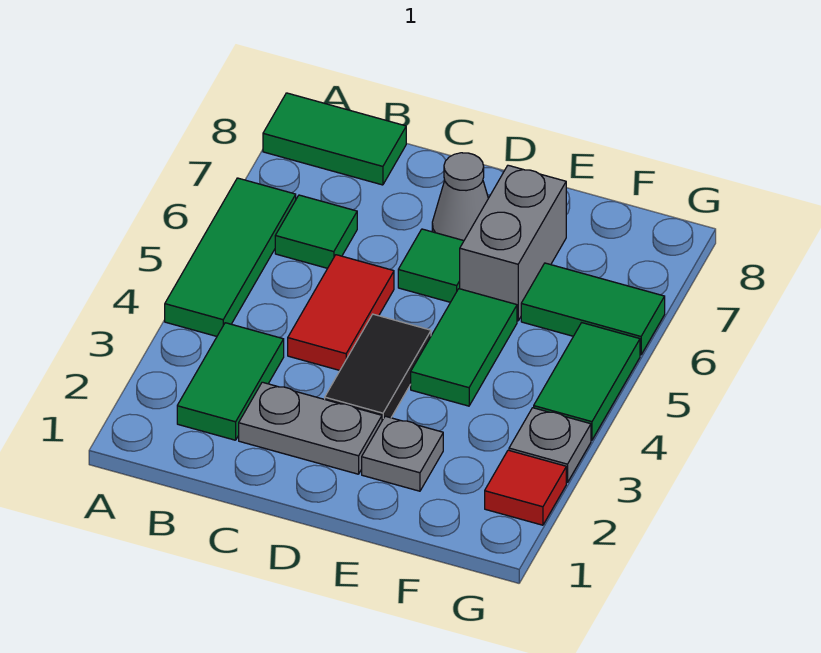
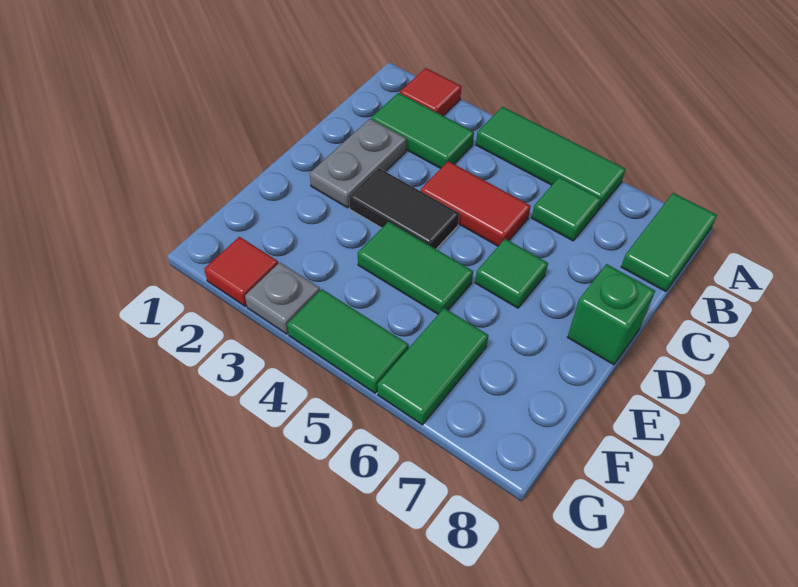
none -> red tile A2 level 1
grey cone D7 level 1 -> none
none -> green brick D8 level 1
grey plate E2 level 1 -> none
grey brick E6:E7 level 1 -> none

